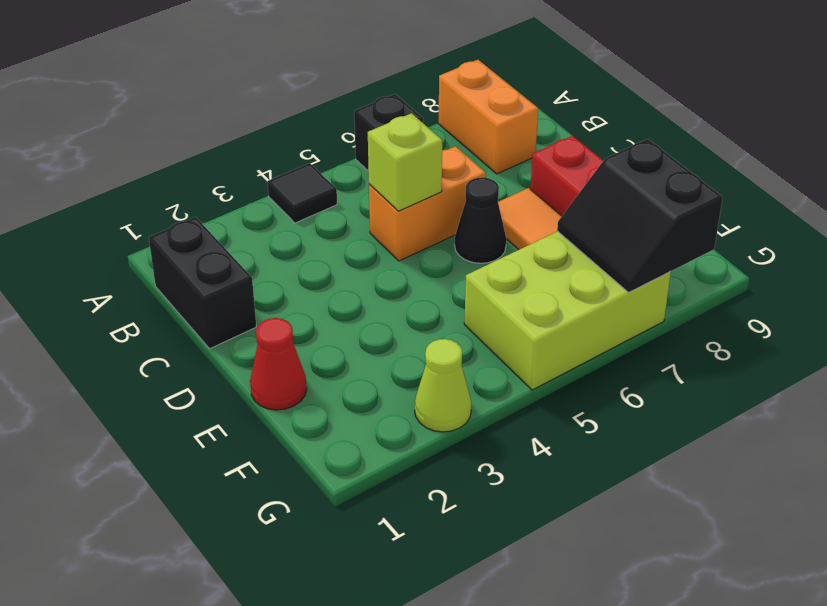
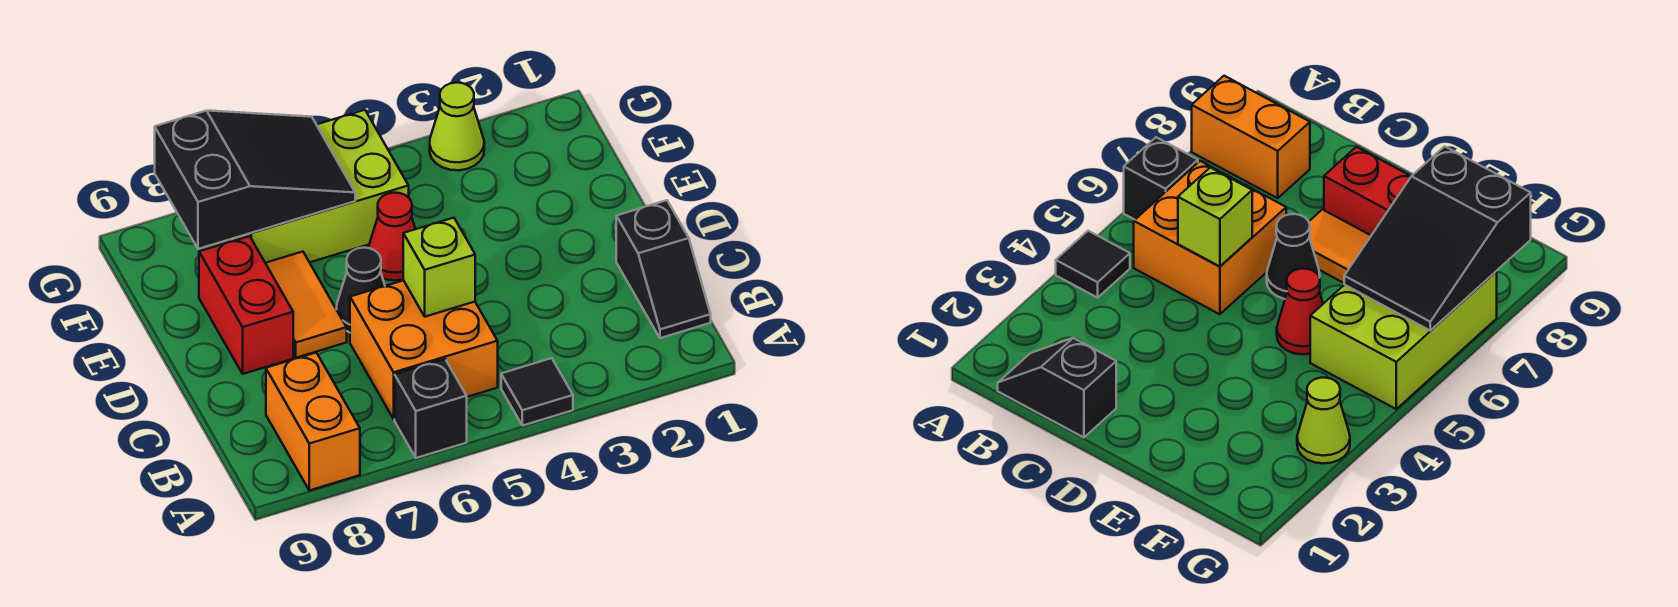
black brick B1:C1 level 1 -> black slope B1:C1 level 1 top C
orange brick C5:C6 level 1 -> orange brick B5:C6 level 1
red cone E1 level 1 -> red cone E5 level 1
black slope F7:G8 level 2 top 8 -> black slope F6:G8 level 2 top 8

